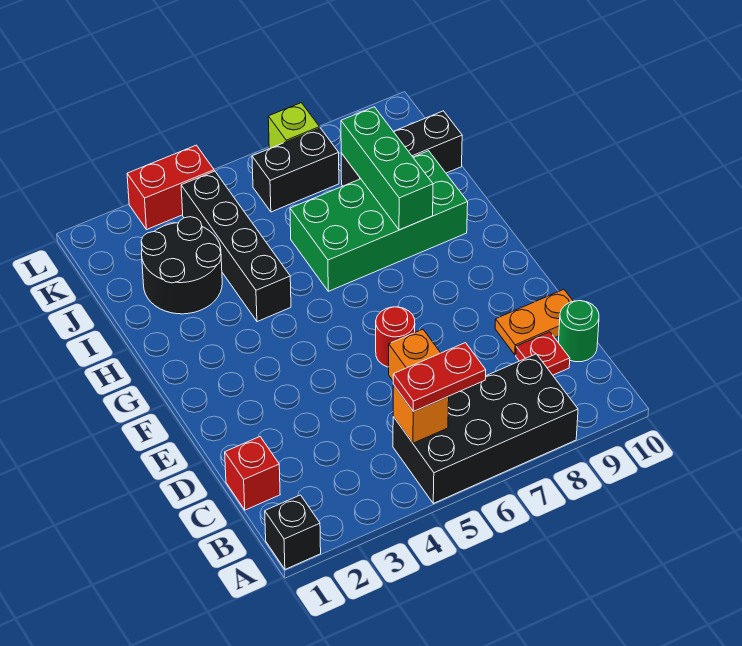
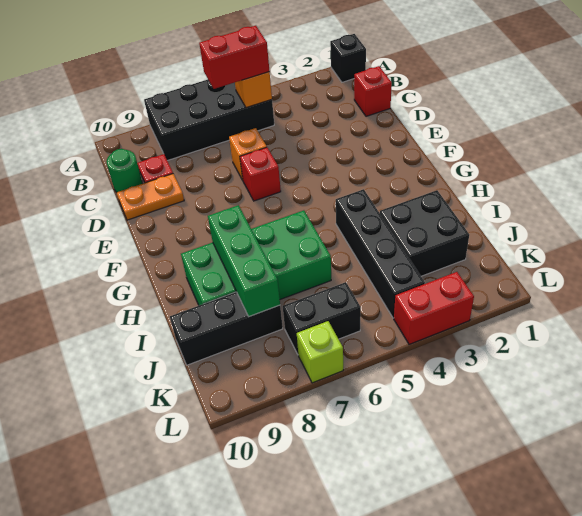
red plate B5:B6 level 3 -> red brick B5:B6 level 3
red round brick E6 level 1 -> red brick E6 level 1
black round brick I2:J3 level 1 -> black brick I2:J3 level 1

